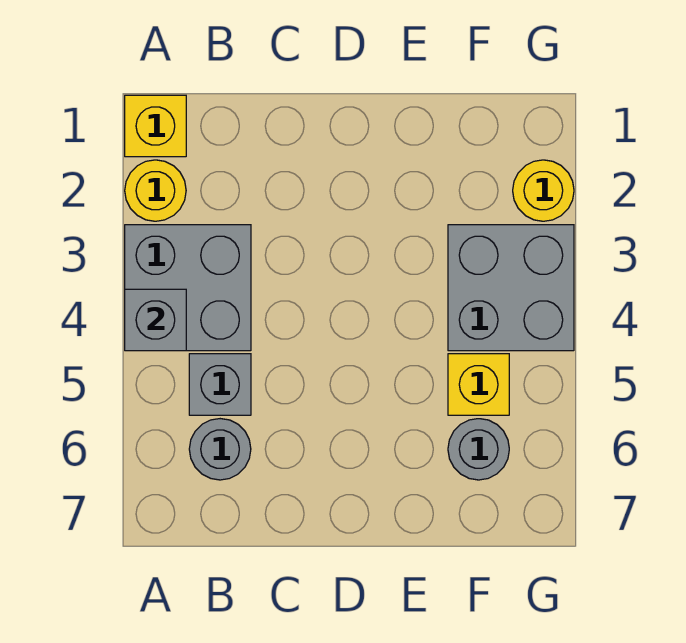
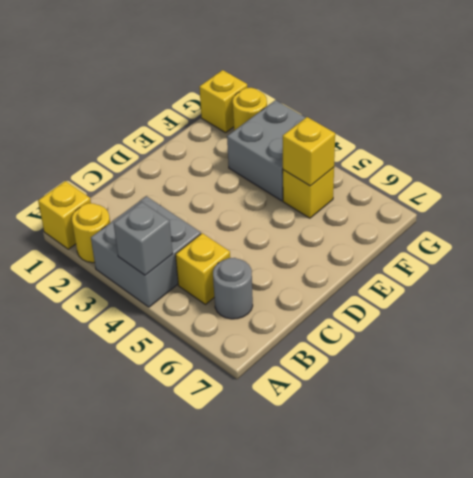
grey brick B5 level 1 -> yellow brick B5 level 1
none -> yellow brick F5 level 2
grey round brick F6 level 1 -> none
none -> yellow brick G1 level 1

